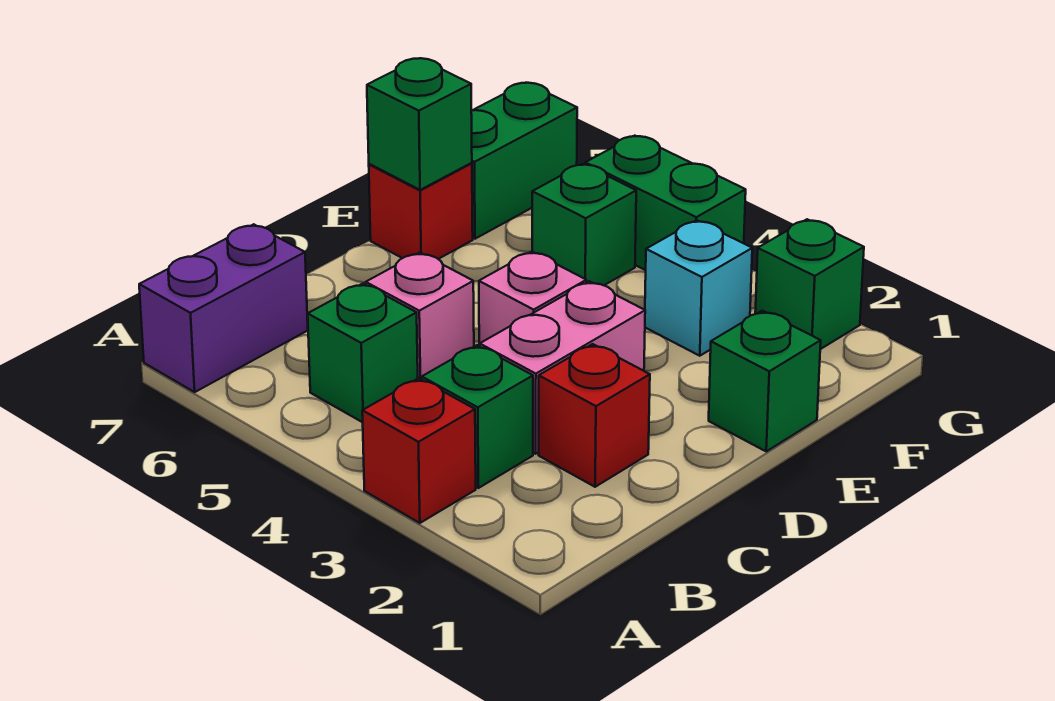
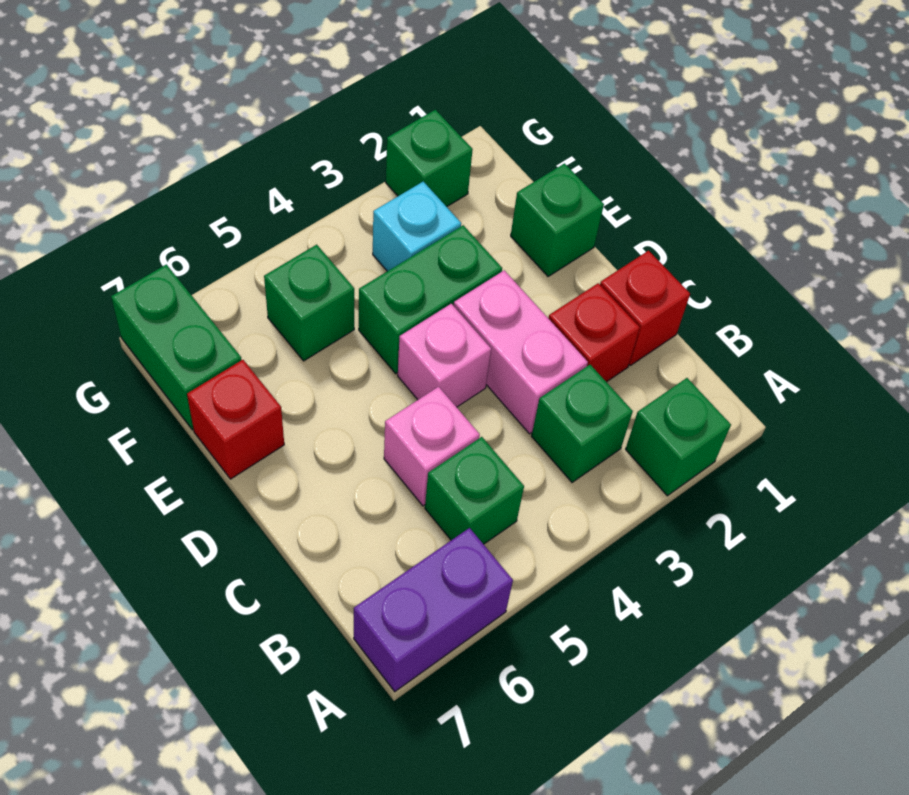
red brick A3 level 1 -> red brick C1 level 1
purple brick A7:B7 level 1 -> purple brick A6:A7 level 1
green brick E7 level 2 -> green brick A2 level 1
green brick G4:G5 level 1 -> green brick E3:E4 level 1

